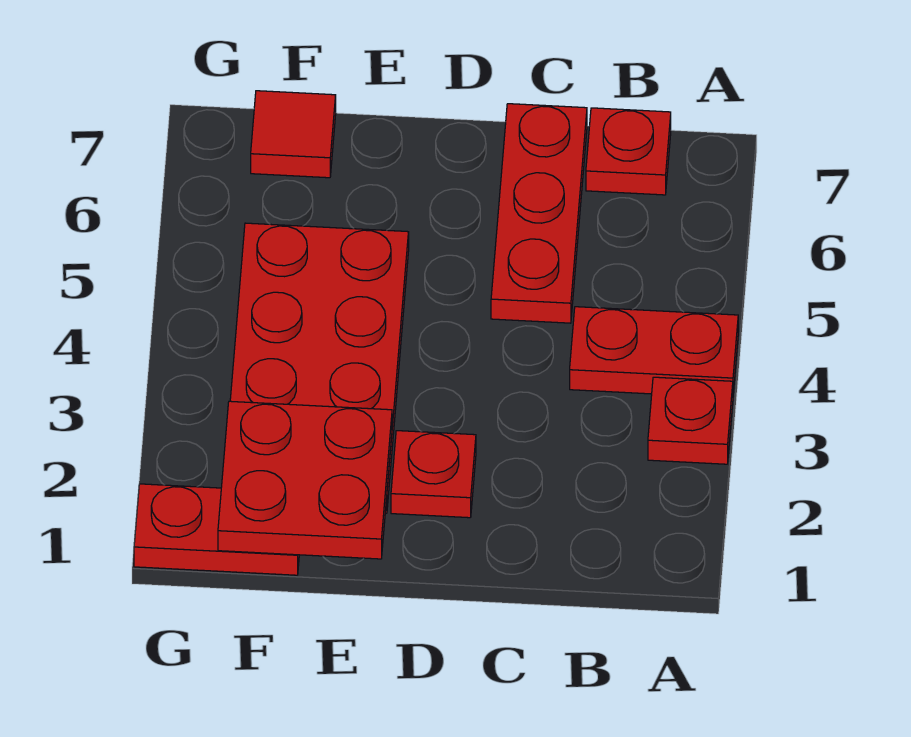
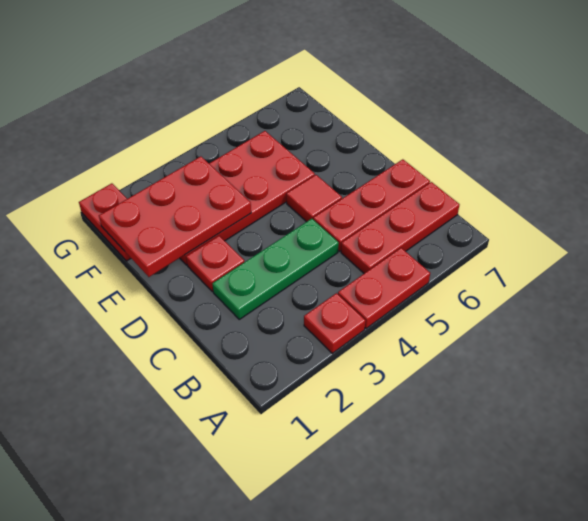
red plate A4:B4 level 1 -> red plate A4:A5 level 1
red plate B7 level 1 -> red plate B5:B7 level 1
none -> green plate C2:C4 level 1
red plate E1:F2 level 2 -> red plate E1:F3 level 2
red tile F7 level 1 -> red tile D5 level 1

